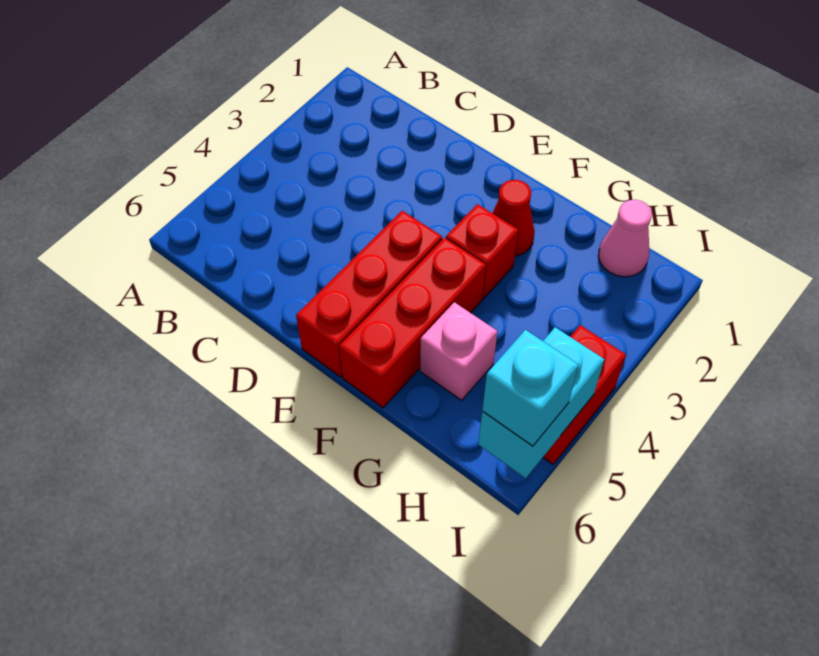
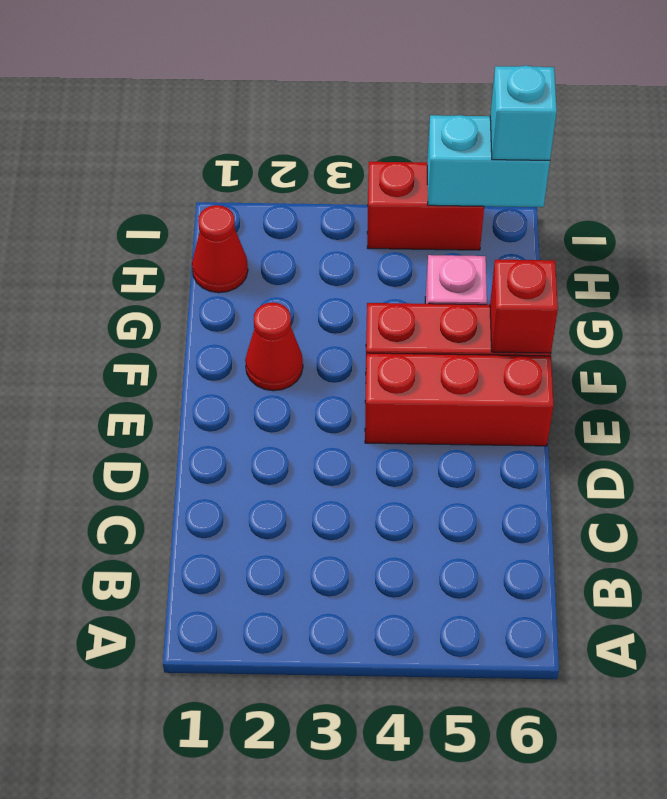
red brick F3 level 1 -> red brick F6 level 2
pink cone H1 level 1 -> red cone H1 level 1

